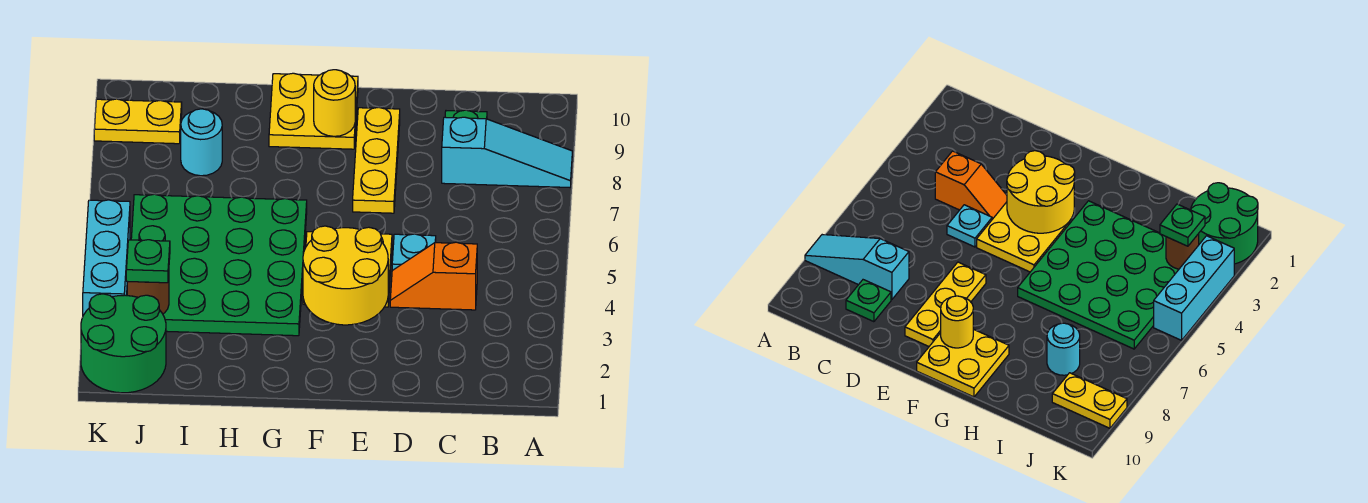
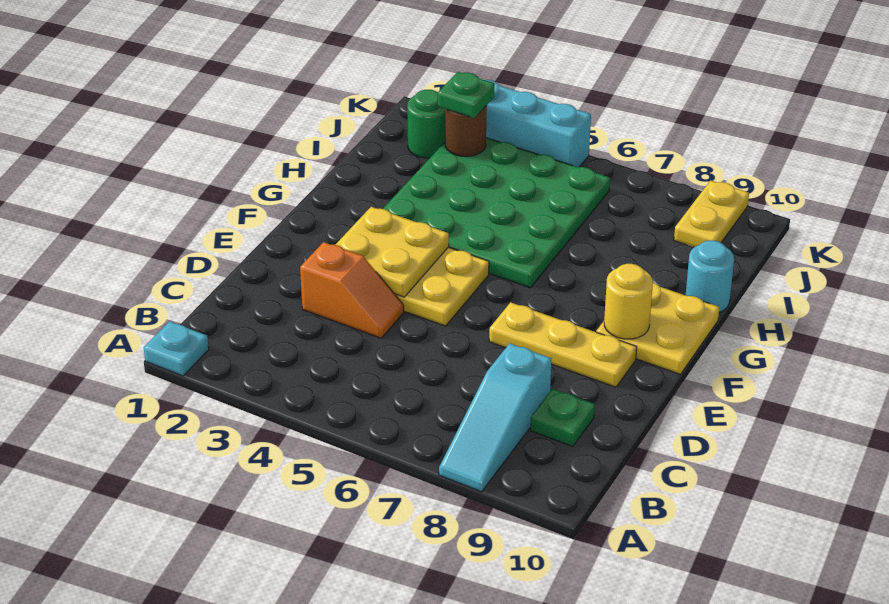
orange slope C4:D4 level 1 top C -> orange slope D3:D4 level 1 top 3
cyan plate D5 level 1 -> cyan plate A1 level 1
yellow round brick E3:F4 level 2 -> yellow plate E3:F4 level 2
cyan round brick I8 level 1 -> cyan round brick H10 level 1
green round brick J1:K2 level 1 -> green round brick J2 level 1

